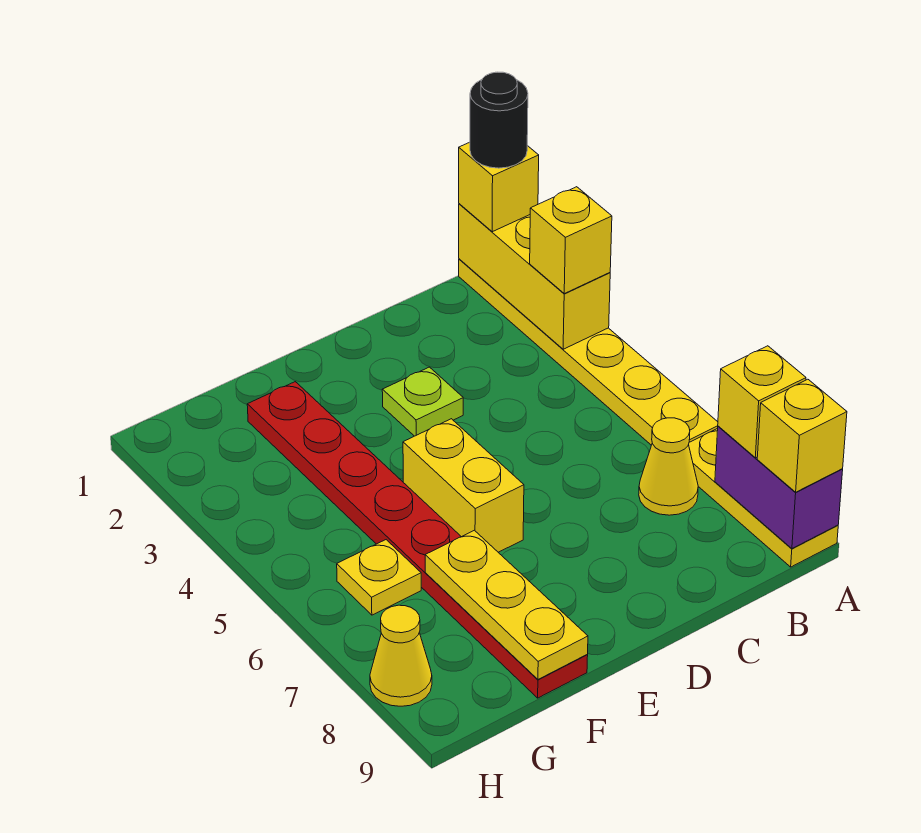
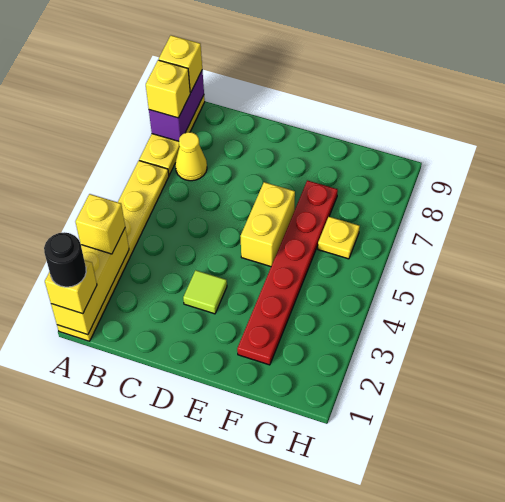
lime plate D3 level 1 -> lime tile D3 level 1
red plate F2:F9 level 1 -> red plate F2:F7 level 1
yellow plate F7:F9 level 2 -> none
yellow cone H8 level 1 -> none

